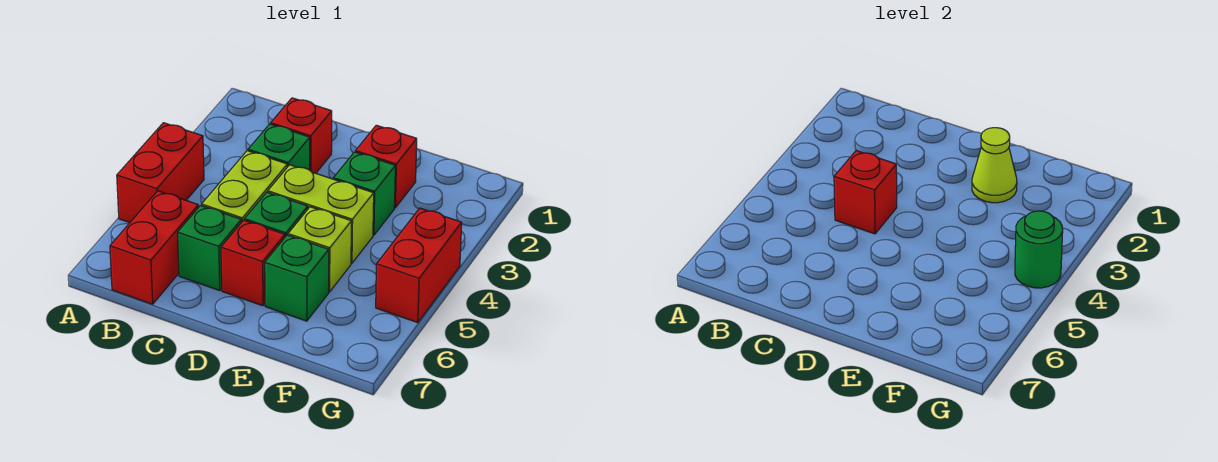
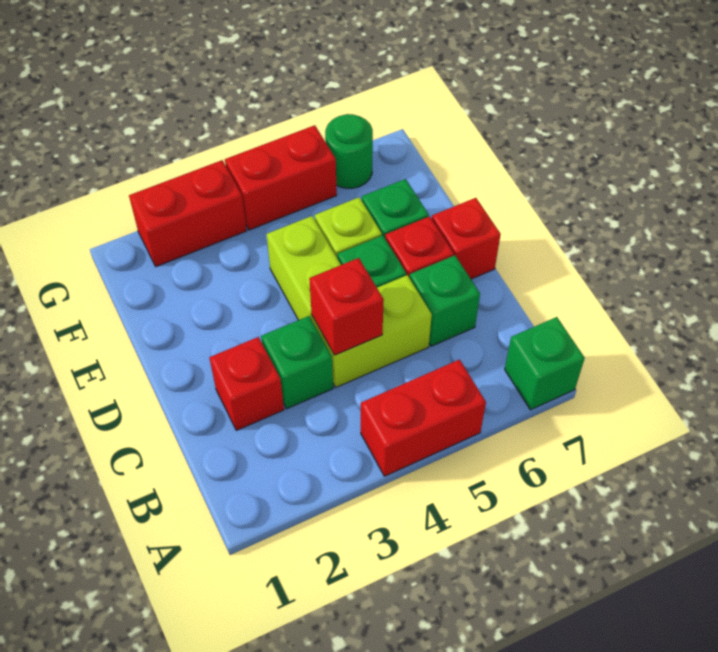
red brick B6:B7 level 1 -> red brick G2:G3 level 1
red brick E2 level 1 -> red brick D7 level 1
lime cone E2 level 2 -> none
green brick E3 level 1 -> green brick A7 level 1
green round brick G4 level 2 -> green round brick G6 level 1

